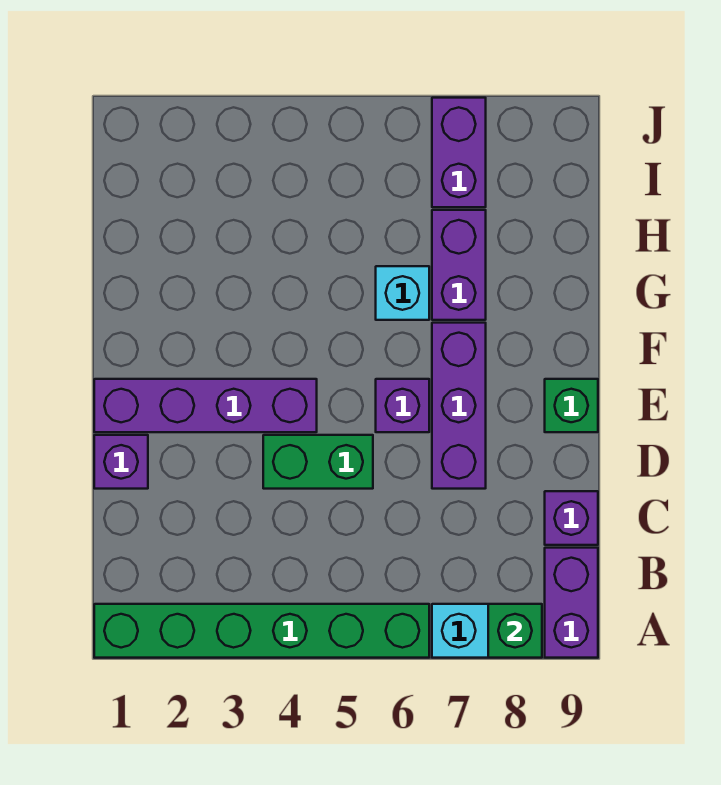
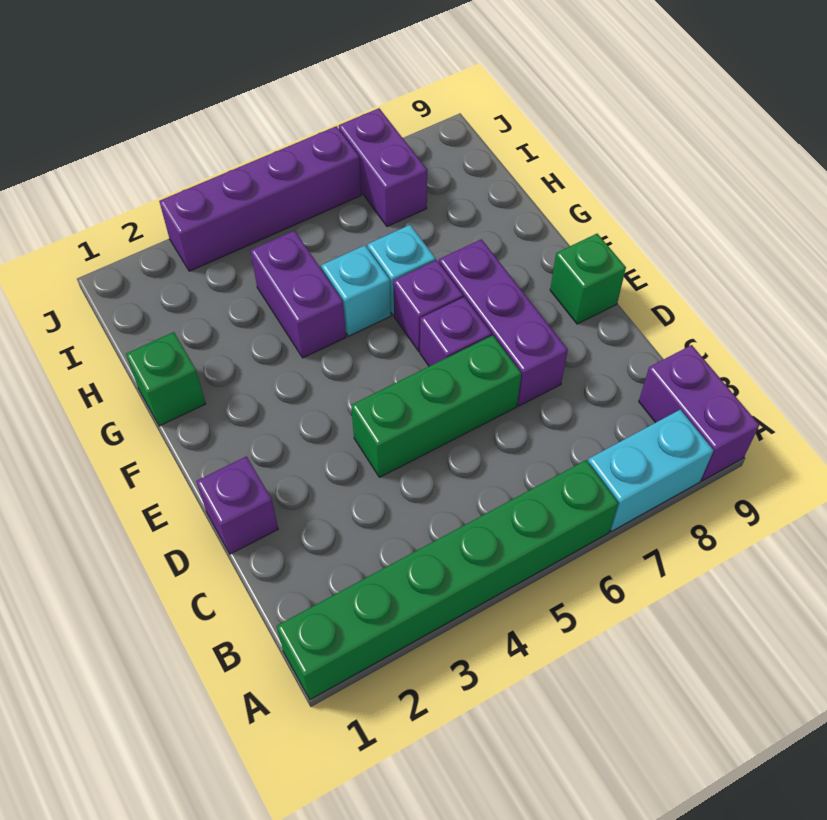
green brick A8 level 2 -> green brick G1 level 1
purple brick C9 level 1 -> purple brick F6 level 1
green brick D4:D5 level 1 -> green brick D4:D6 level 1
purple brick E1:E4 level 1 -> purple brick J3:J6 level 1
none -> cyan brick G5 level 1
purple brick G7:H7 level 1 -> purple brick G4:H4 level 1

